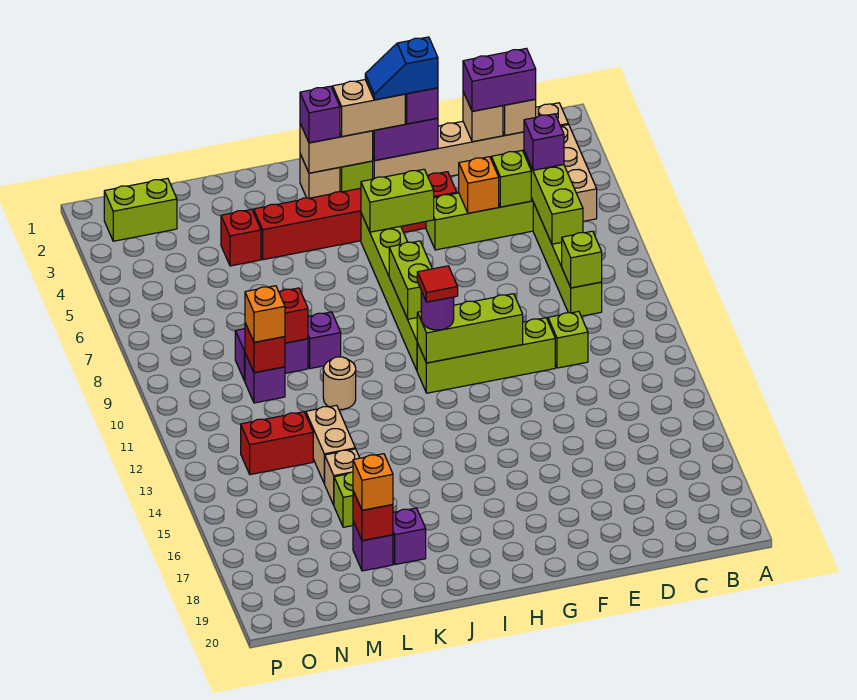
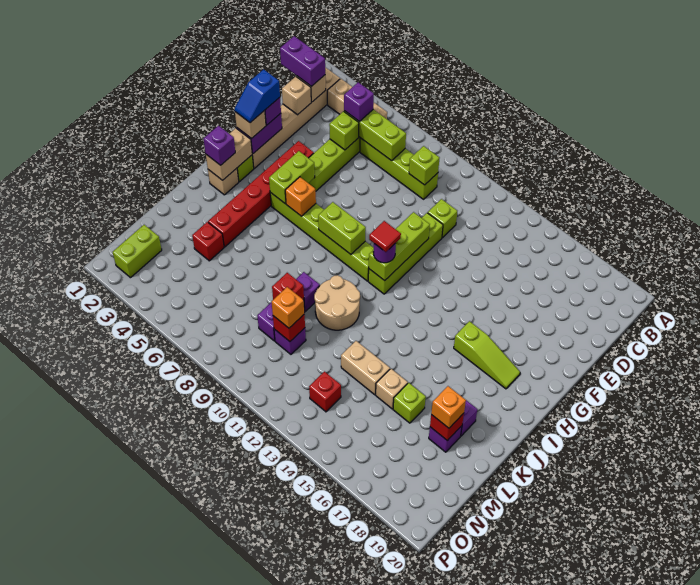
purple brick C2:D2 level 3 -> purple brick C1:C2 level 3
orange brick E5 level 2 -> orange brick H6 level 2
tan brick G2:H2 level 3 -> tan brick G2 level 3
none -> lime slope H16:H18 level 1 top 16
tan round brick K11 level 1 -> tan round brick J10:K11 level 1
red brick M13:N13 level 1 -> red brick N13 level 1

